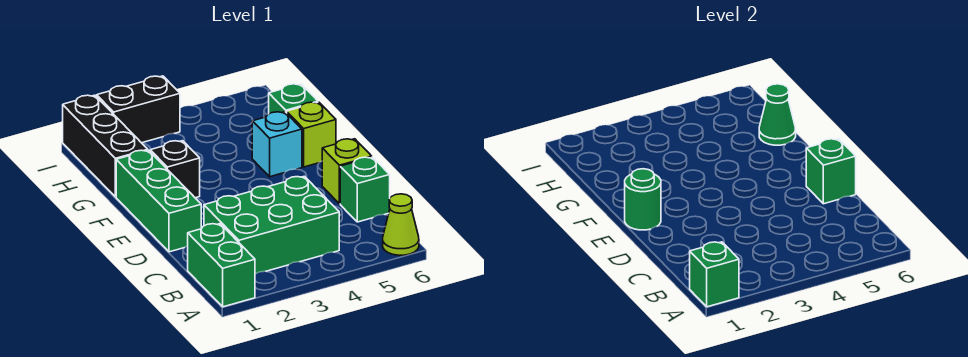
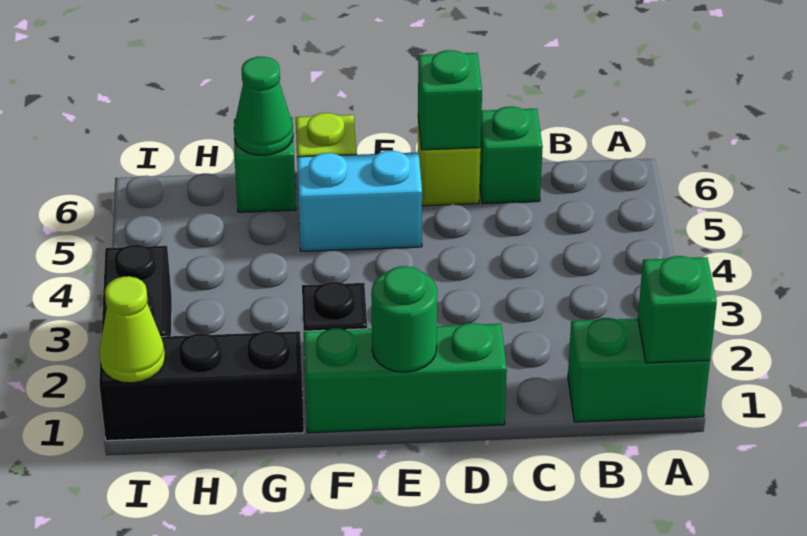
lime cone A6 level 1 -> lime cone I1 level 2
green brick B2:C4 level 1 -> none
cyan brick F5 level 1 -> cyan brick E5:F5 level 1

